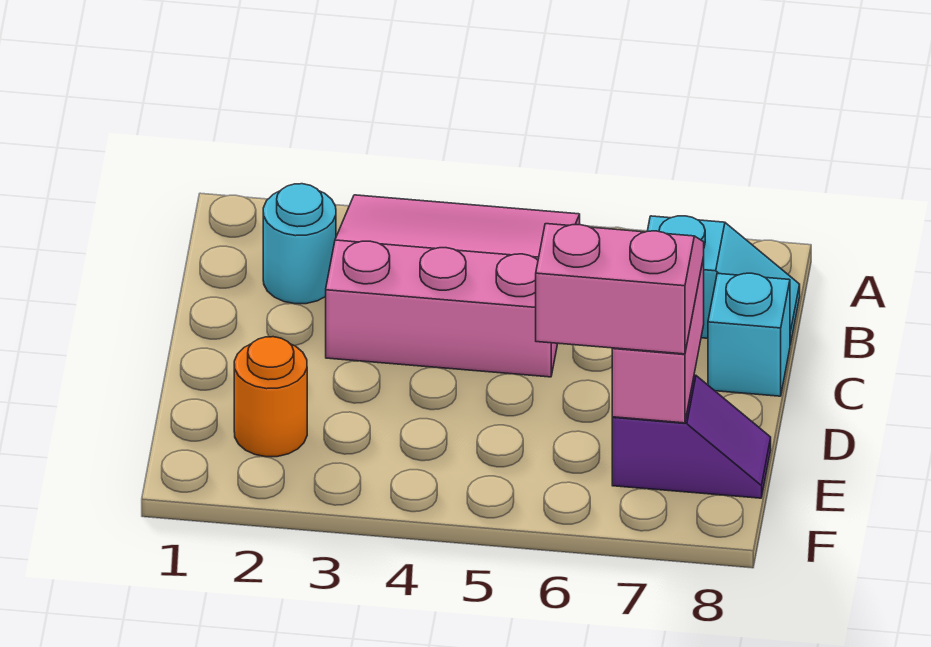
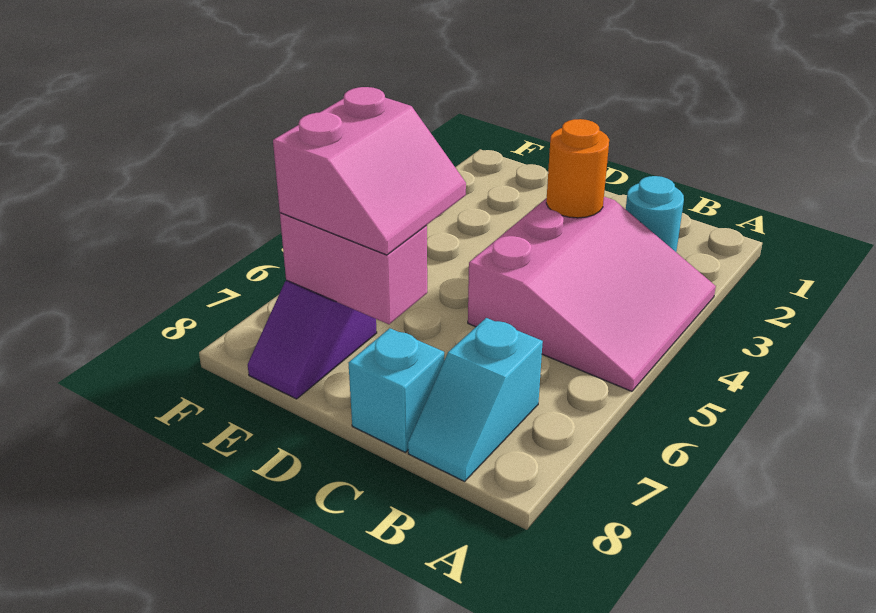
orange round brick E2 level 1 -> orange round brick C3 level 2

